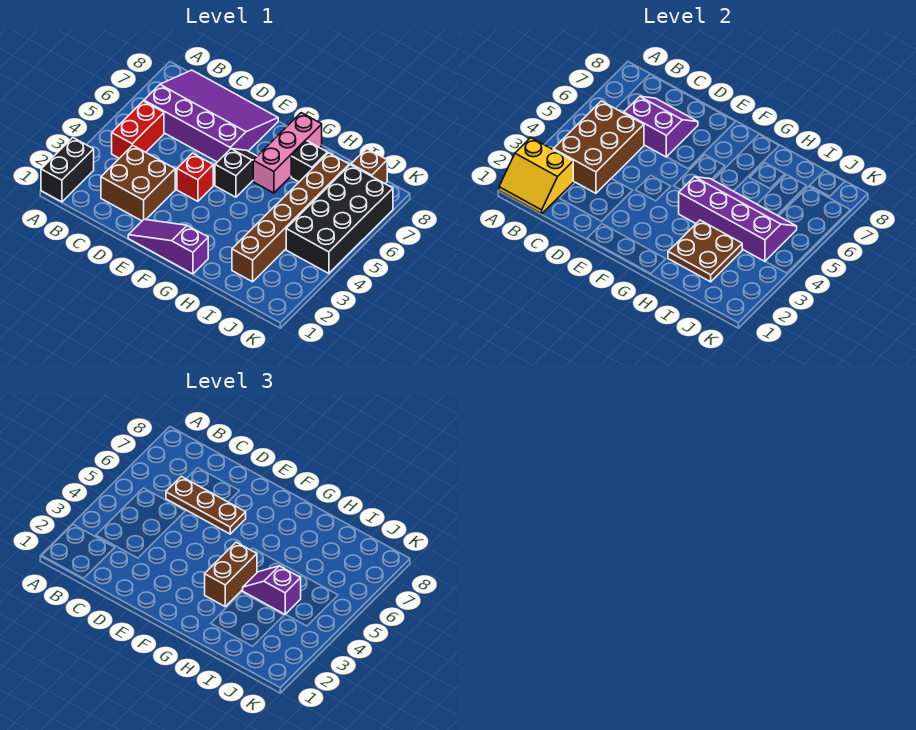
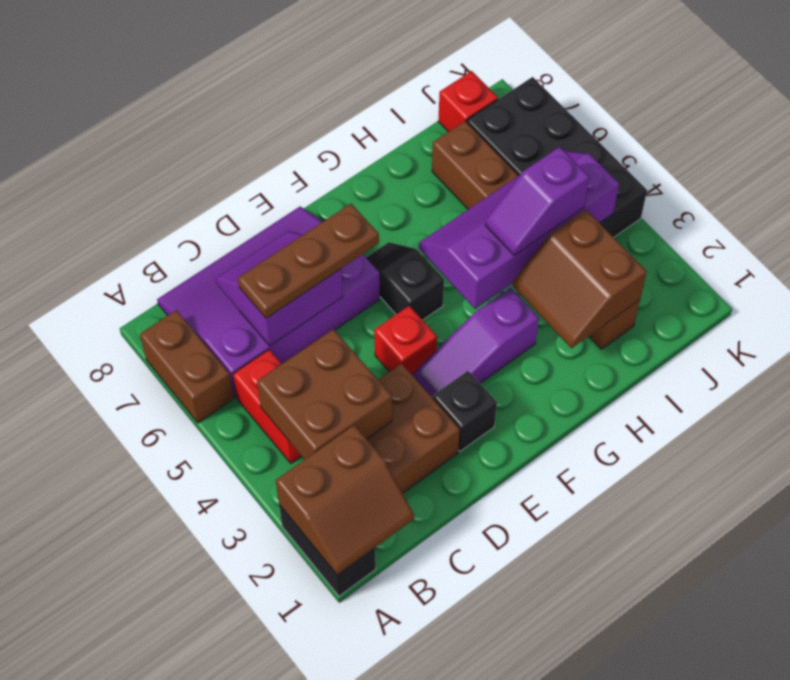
yellow slope A1:B2 level 2 top 2 -> brown slope A1:B2 level 2 top 2
brown brick B3:C5 level 2 -> brown brick B3:C4 level 2
purple slope E1:G1 level 1 top G -> purple slope E3:G3 level 1 top G
brown brick G3:G4 level 3 -> brown brick A6:A7 level 1
pink brick G6:G8 level 1 -> none
brown plate H2:I3 level 2 -> brown slope H2:I3 level 2 top I
black brick H7 level 1 -> black brick E2 level 1
brown brick J8 level 1 -> red brick J8 level 1

